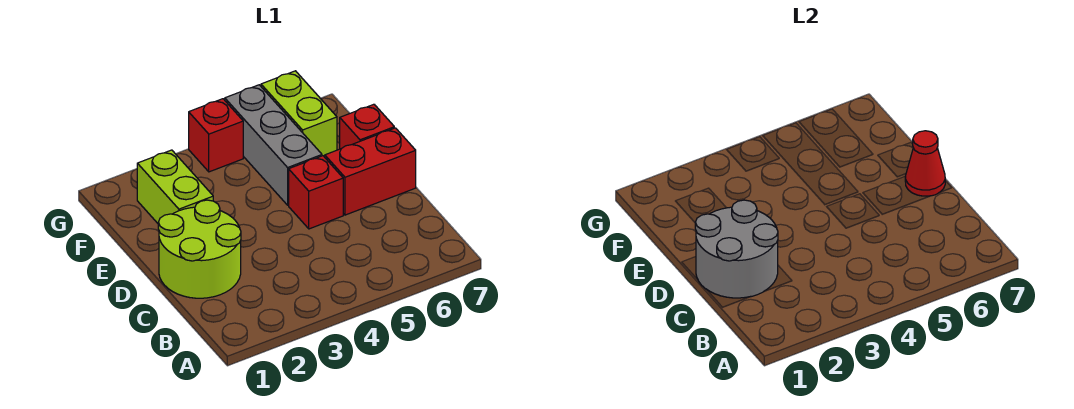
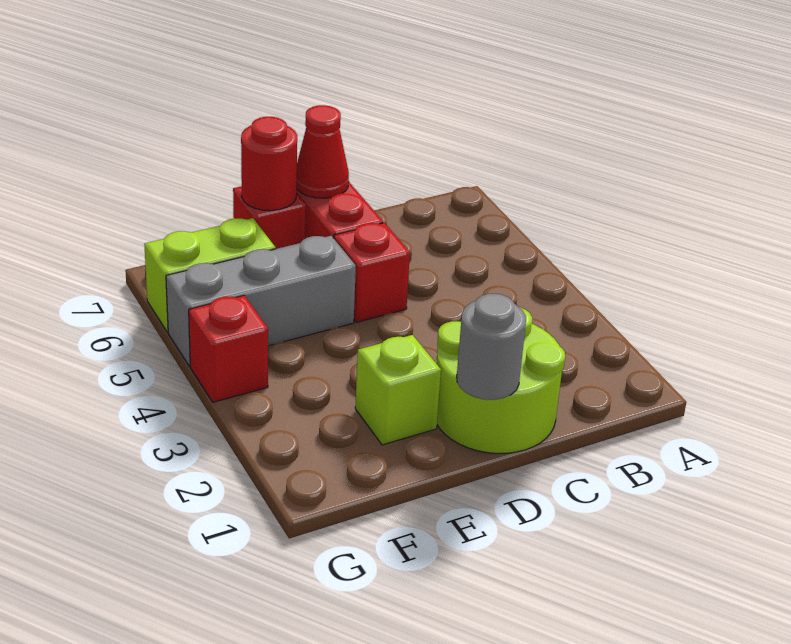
grey round brick C1:D2 level 2 -> grey round brick D1 level 2
lime brick E2:F2 level 1 -> lime brick E2 level 1
none -> red round brick E7 level 2

